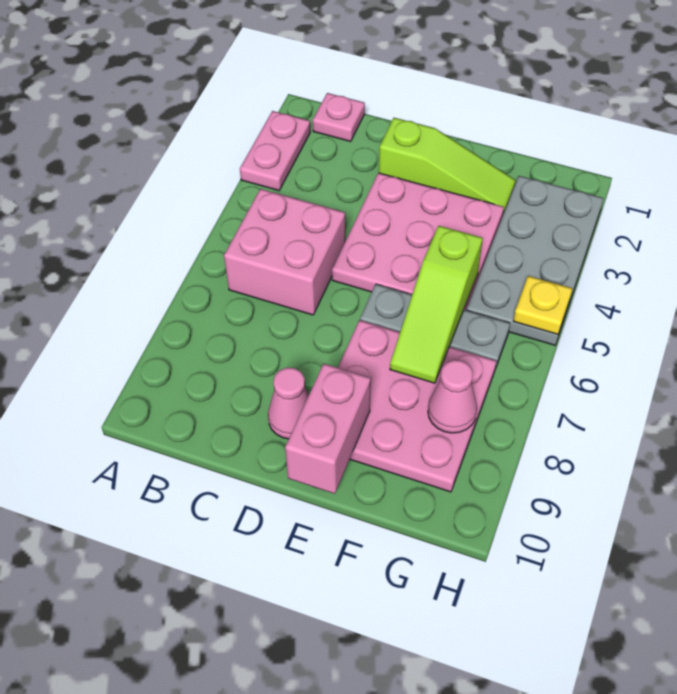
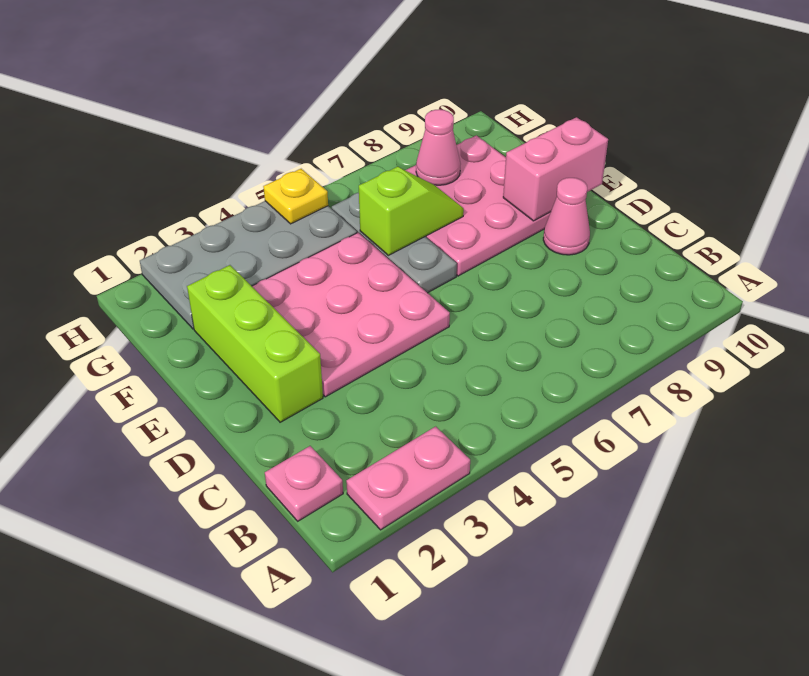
pink brick B5:C6 level 1 -> none
lime slope D2:F2 level 1 top D -> lime brick D2:F2 level 1
lime slope F5:F7 level 2 top 5 -> lime slope F6:F7 level 2 top 6

